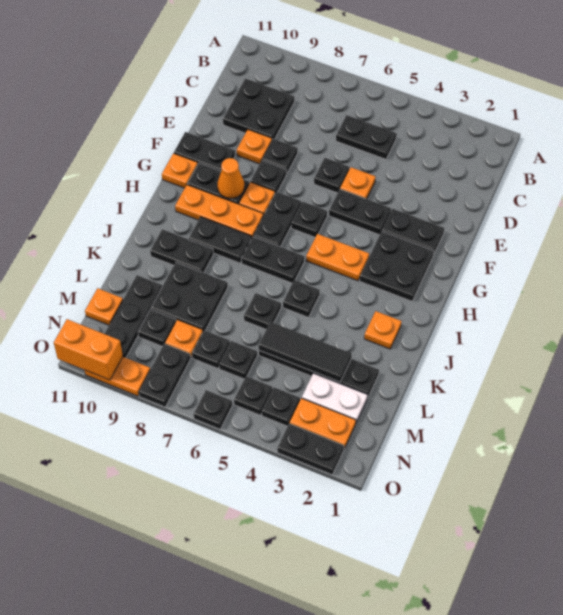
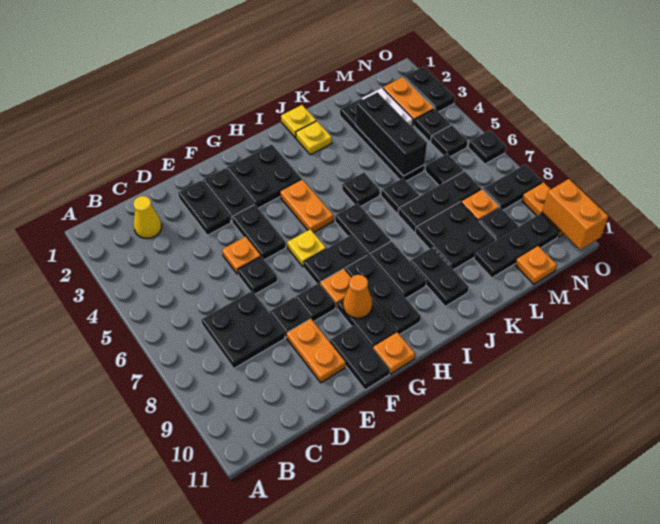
none -> yellow cone C2 level 1
black plate C5:C6 level 1 -> black plate E2:E3 level 1
black plate C9:D10 level 1 -> black plate C7:D8 level 1
orange plate E9 level 1 -> orange plate E9:E10 level 1
black plate G6 level 1 -> yellow plate G6 level 1
orange plate H8:H10 level 1 -> black plate H8:H10 level 1
none -> yellow plate J1 level 1
orange plate J2 level 1 -> yellow plate J2 level 1
black tile L3:L5 level 2 -> black brick L3:L5 level 2
black plate M7 level 1 -> black plate K7:M7 level 1

